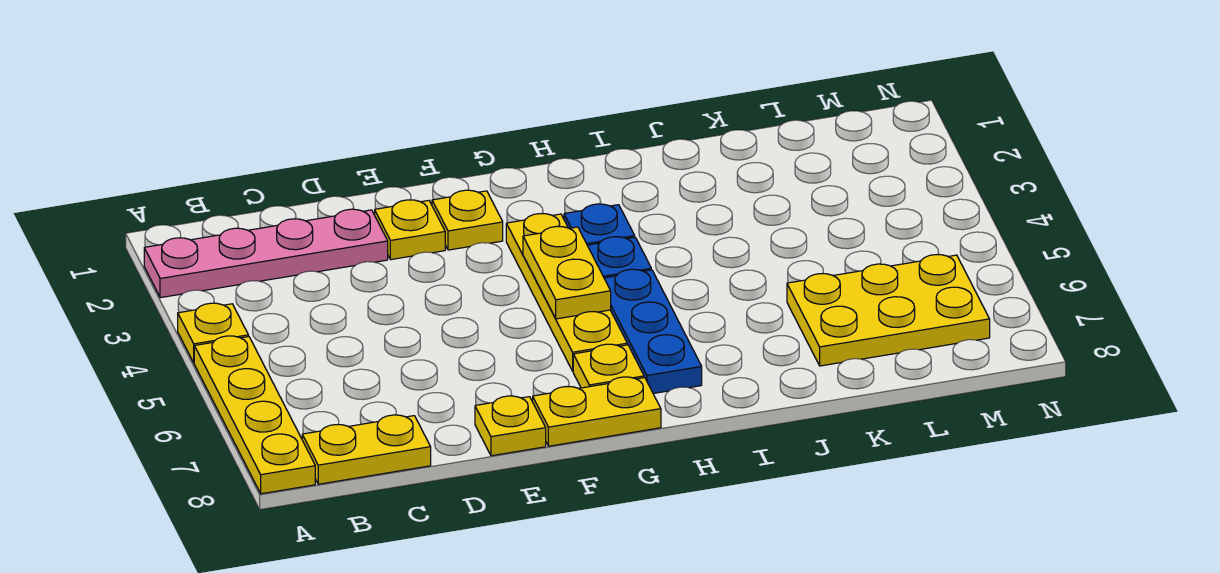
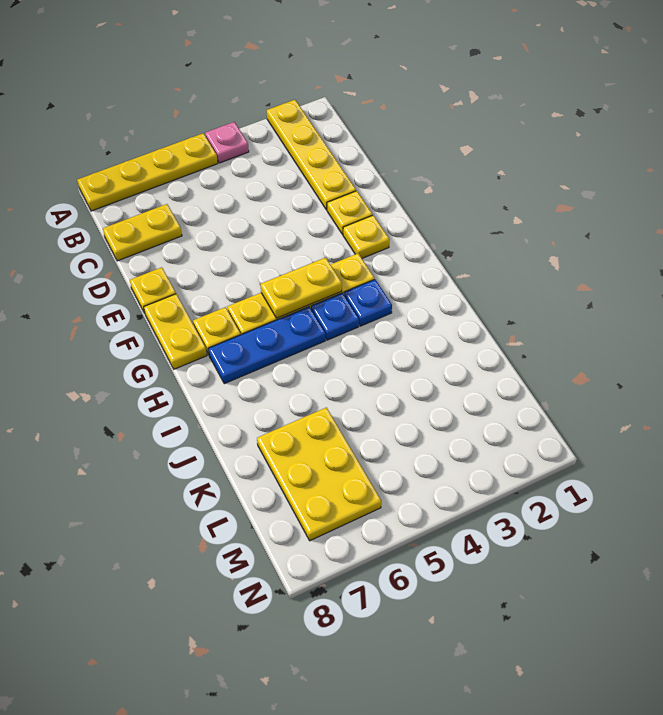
pink plate A2:D2 level 1 -> yellow plate A2:D2 level 1
yellow plate A4 level 1 -> pink plate A4 level 1
yellow plate B8:C8 level 1 -> yellow plate C7:C8 level 1

